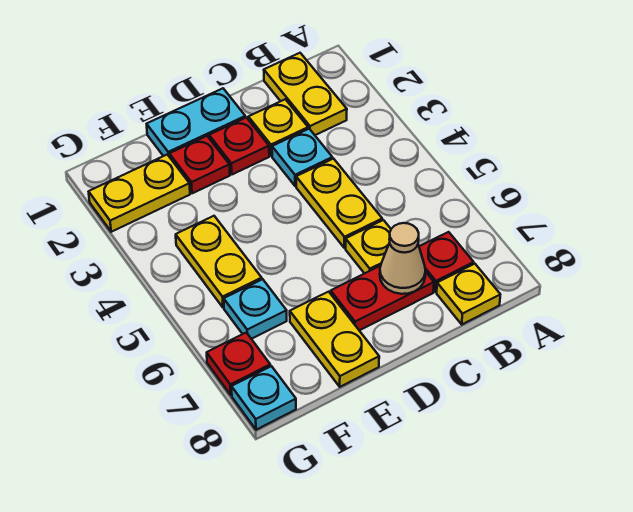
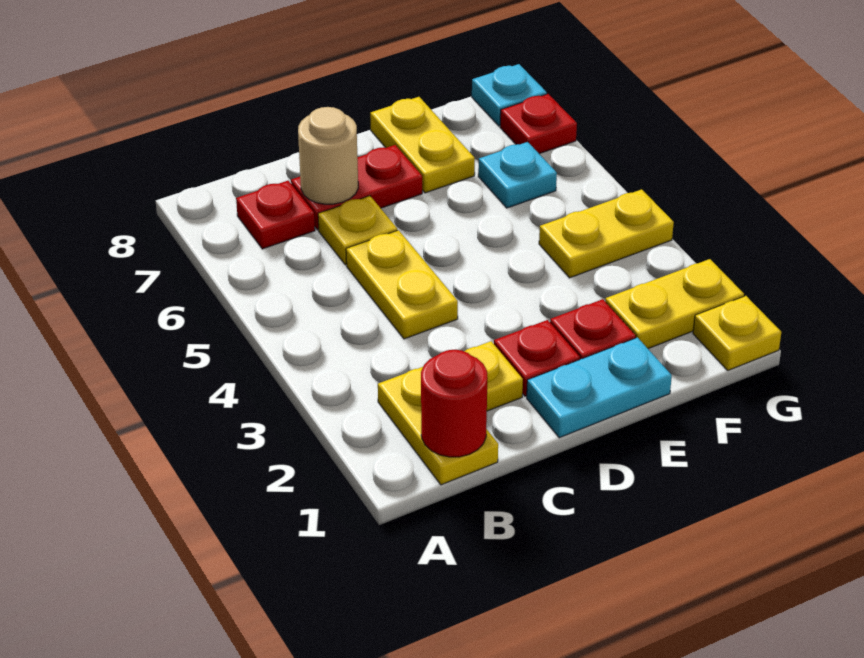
none -> red round brick B1 level 2
yellow plate B8 level 1 -> yellow plate G1 level 1
cyan plate C3 level 1 -> none
tan cone C7 level 2 -> tan round brick C7 level 2
yellow plate F4:F5 level 1 -> yellow plate F4:G4 level 1

